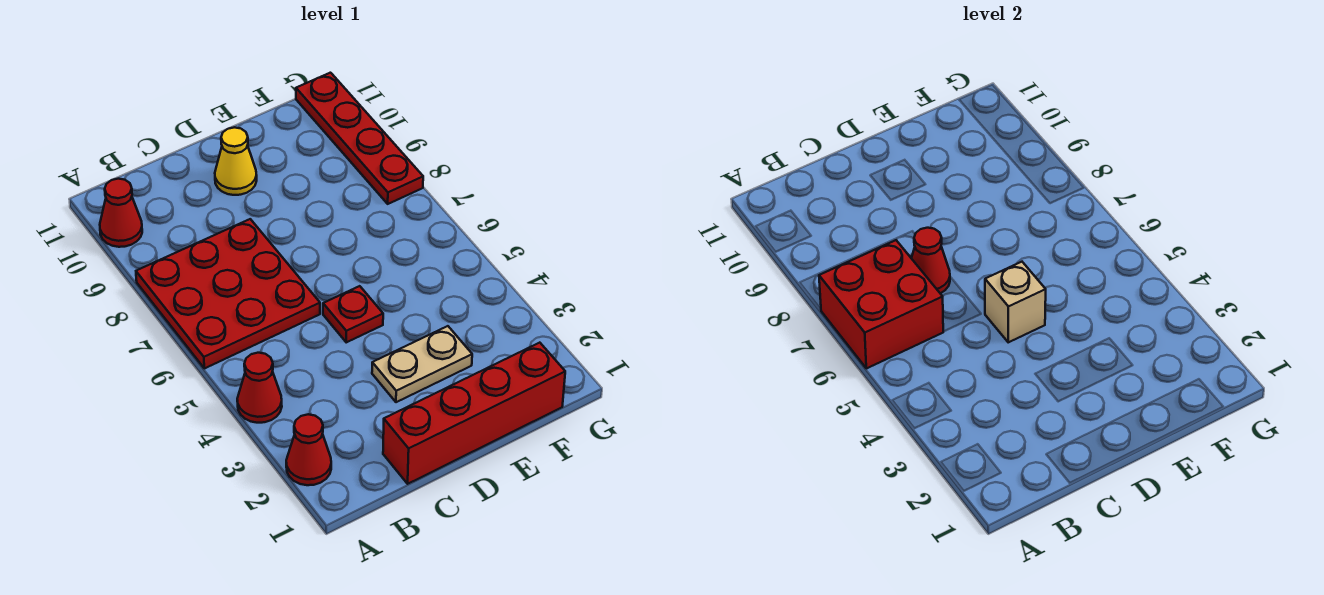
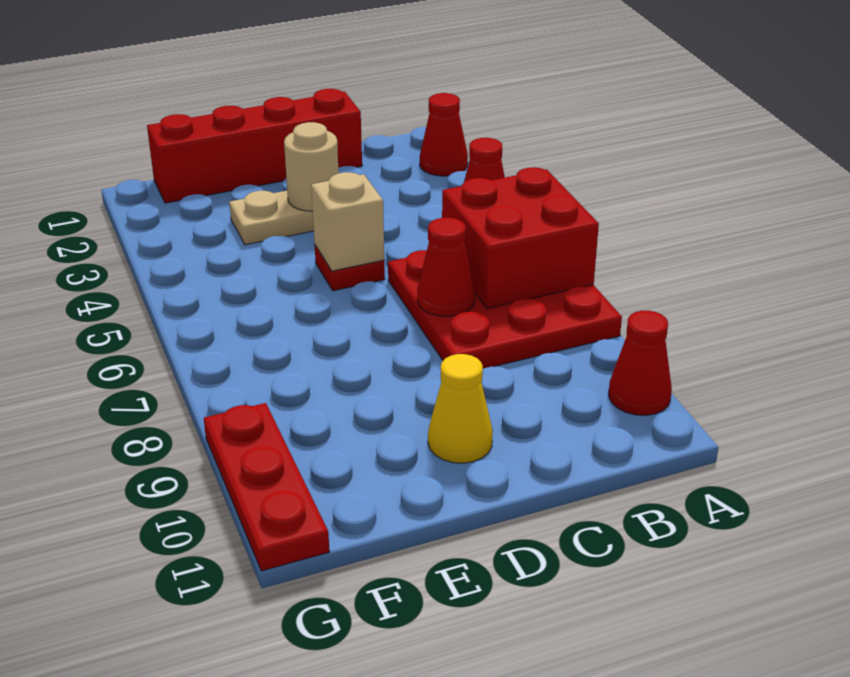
none -> tan round brick D3 level 2
red plate G8:G11 level 1 -> red plate G9:G11 level 1

